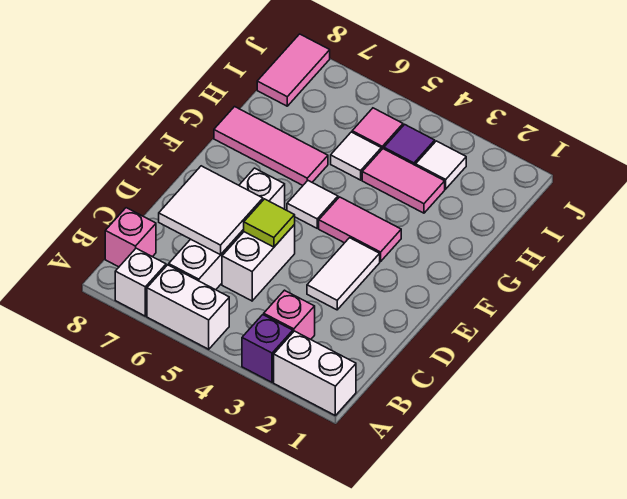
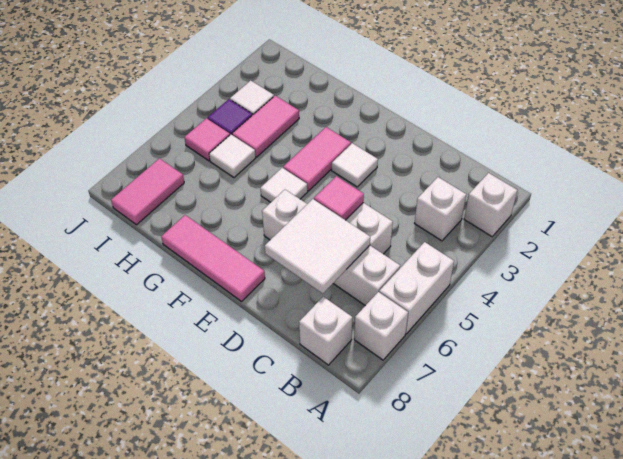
white brick A1:A2 level 1 -> white brick A2 level 1
purple brick A3 level 1 -> none
pink brick B3 level 1 -> white brick B3 level 1
pink brick B8 level 1 -> white brick B8 level 1
white tile D3:E3 level 1 -> white tile E3 level 1
lime tile D5 level 2 -> pink tile D5 level 2
pink tile G6:G8 level 1 -> pink tile E8:G8 level 1
pink tile I8:J8 level 1 -> pink tile I7:I8 level 1

